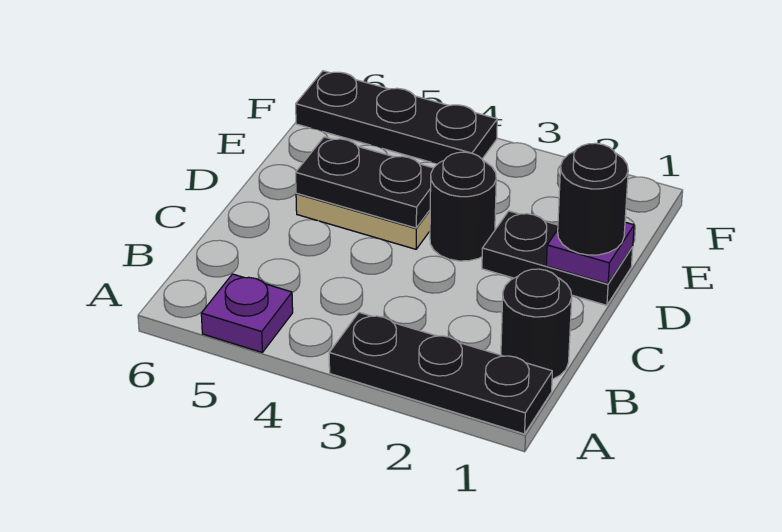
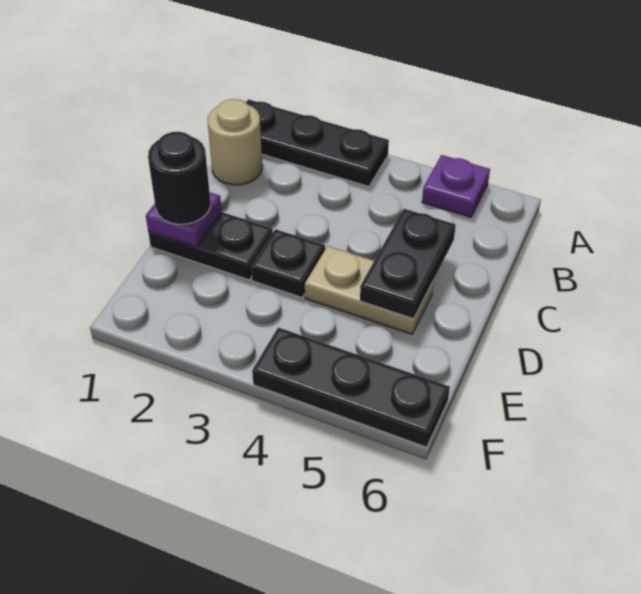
black round brick B1 level 1 -> tan round brick B1 level 1
black round brick D3 level 1 -> black plate D3 level 1
black plate D4:D5 level 2 -> black plate C5:D5 level 2

